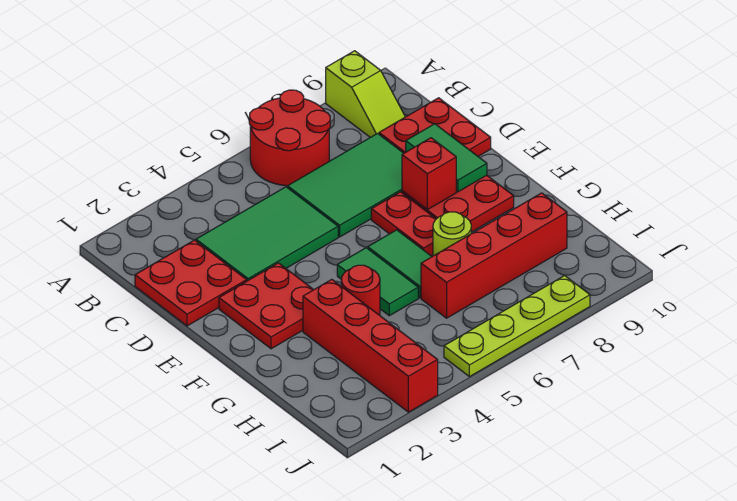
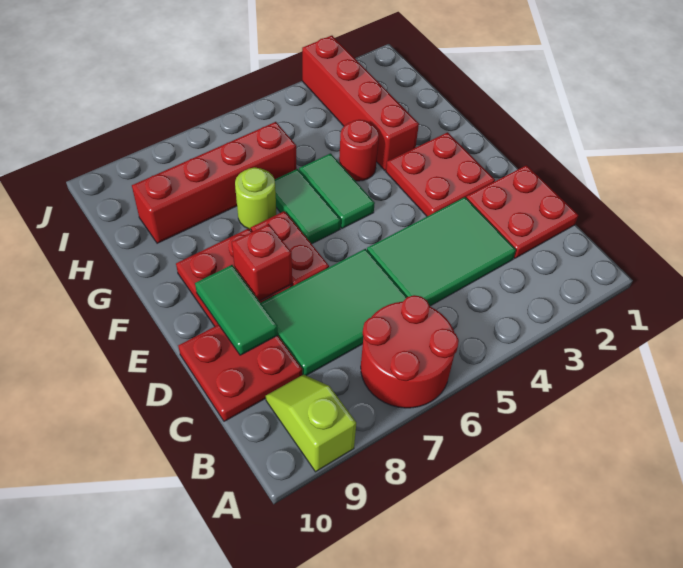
lime plate J5:J8 level 1 -> none

